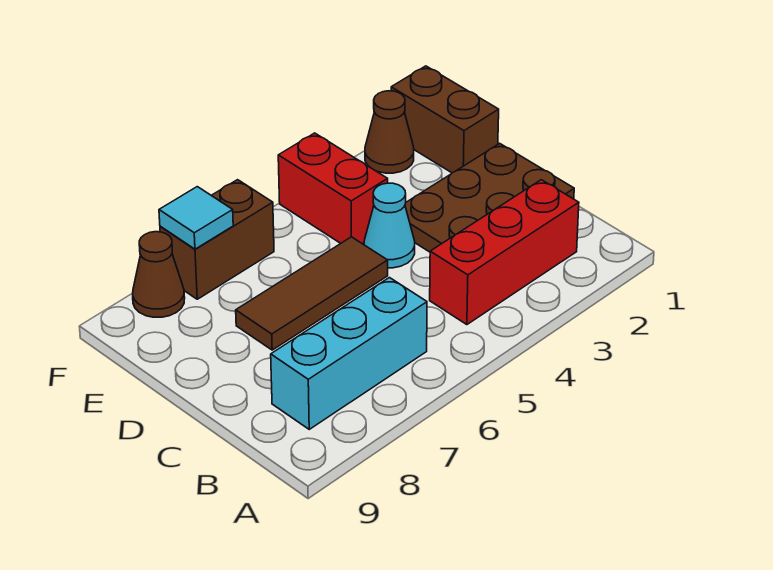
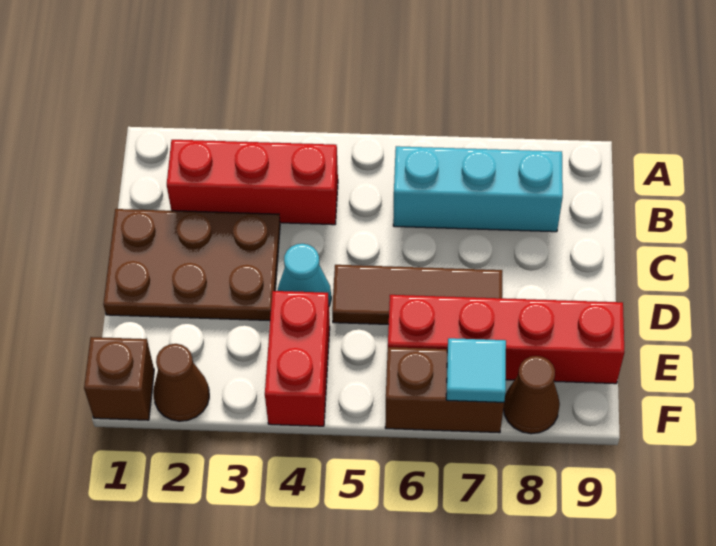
brown brick E1:F1 level 1 -> brown brick F1 level 1
none -> red brick E6:E9 level 1

